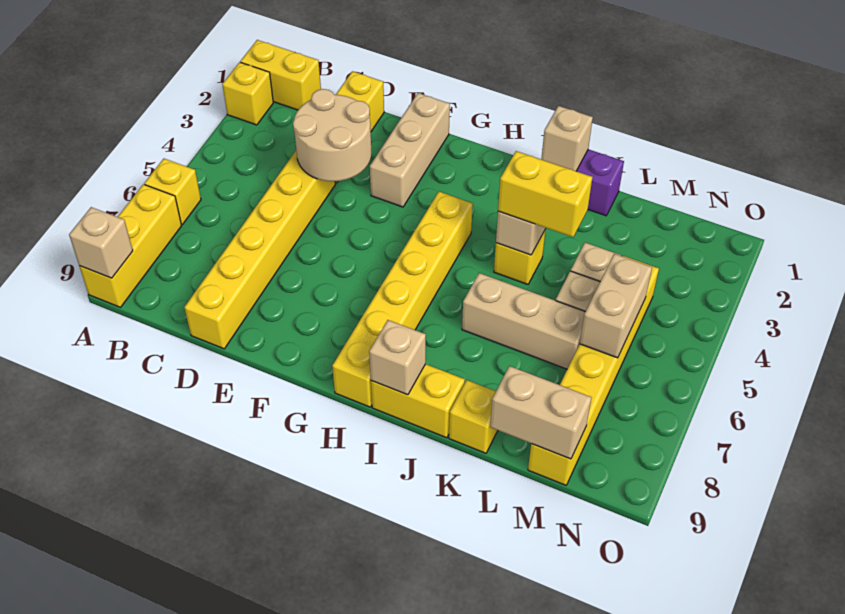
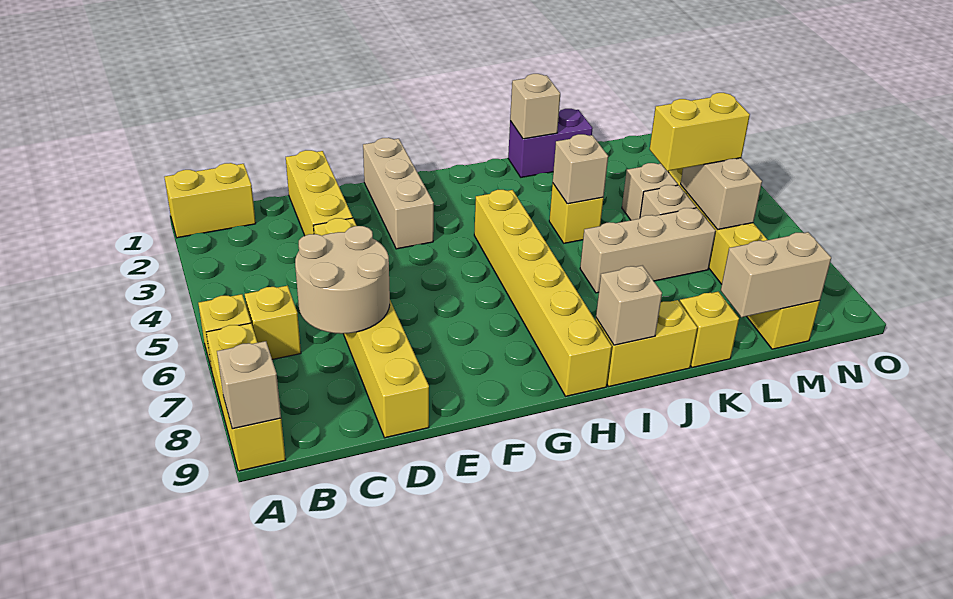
yellow brick A2 level 1 -> yellow brick B6 level 1
tan round brick D3:E4 level 2 -> tan round brick C6:D7 level 2
yellow brick J4:K4 level 3 -> yellow brick L5:M5 level 3

